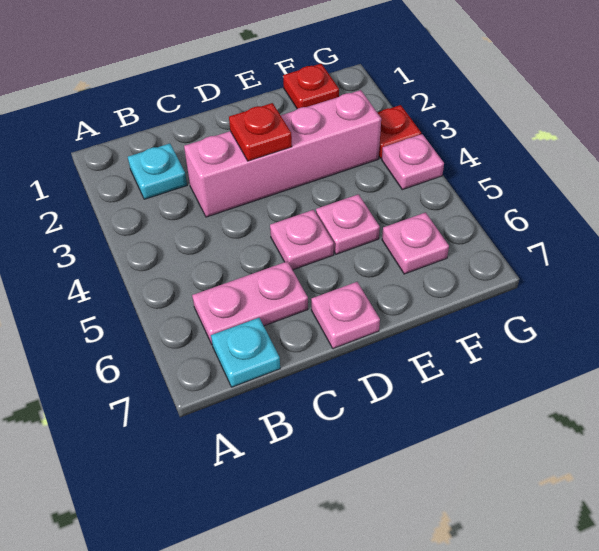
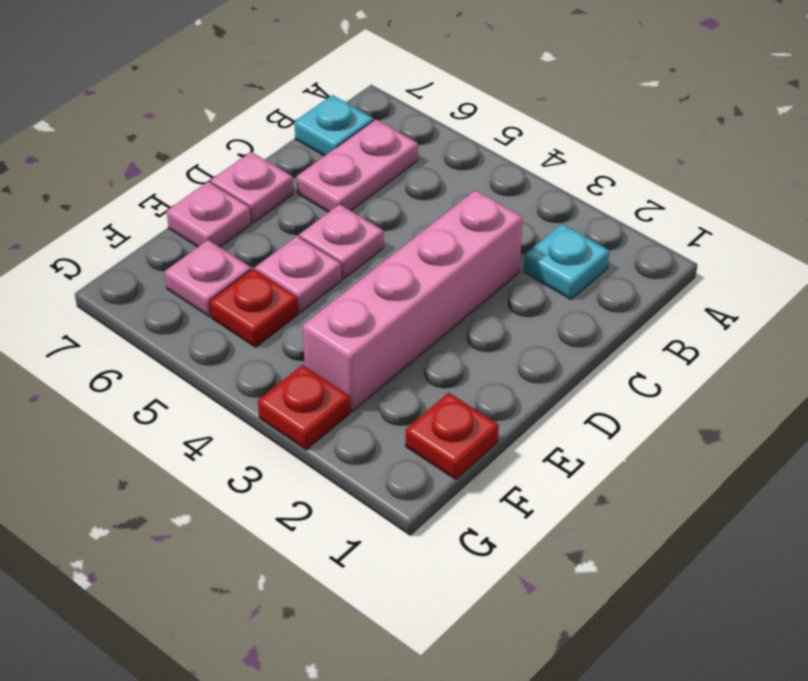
red plate D3 level 2 -> red plate F5 level 1
pink plate G4 level 1 -> pink plate E7 level 1

